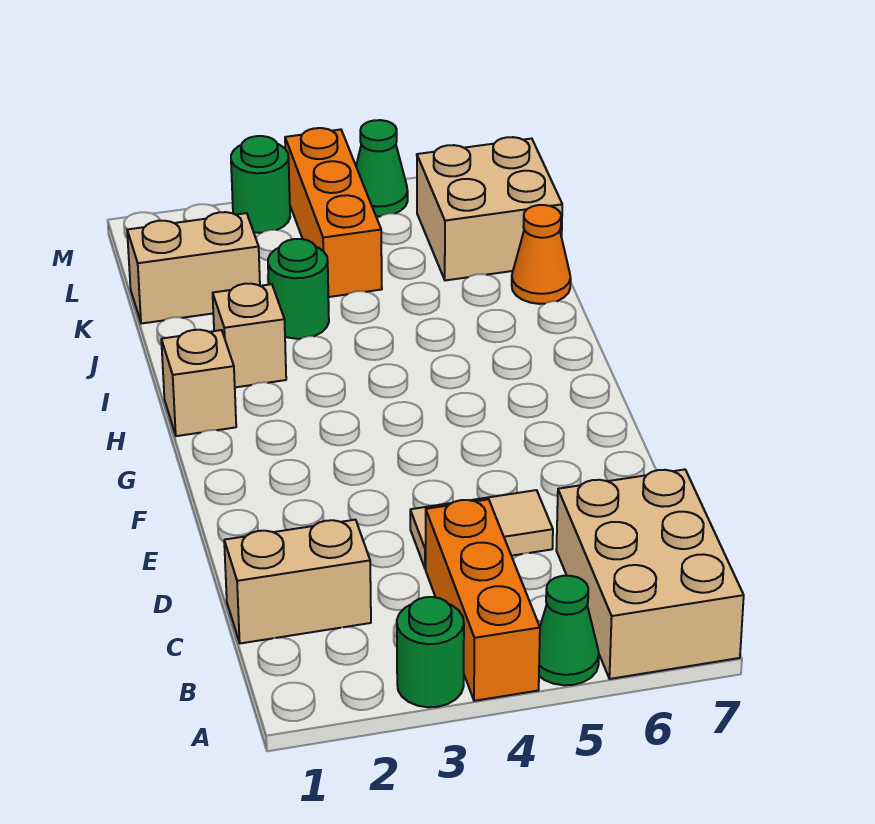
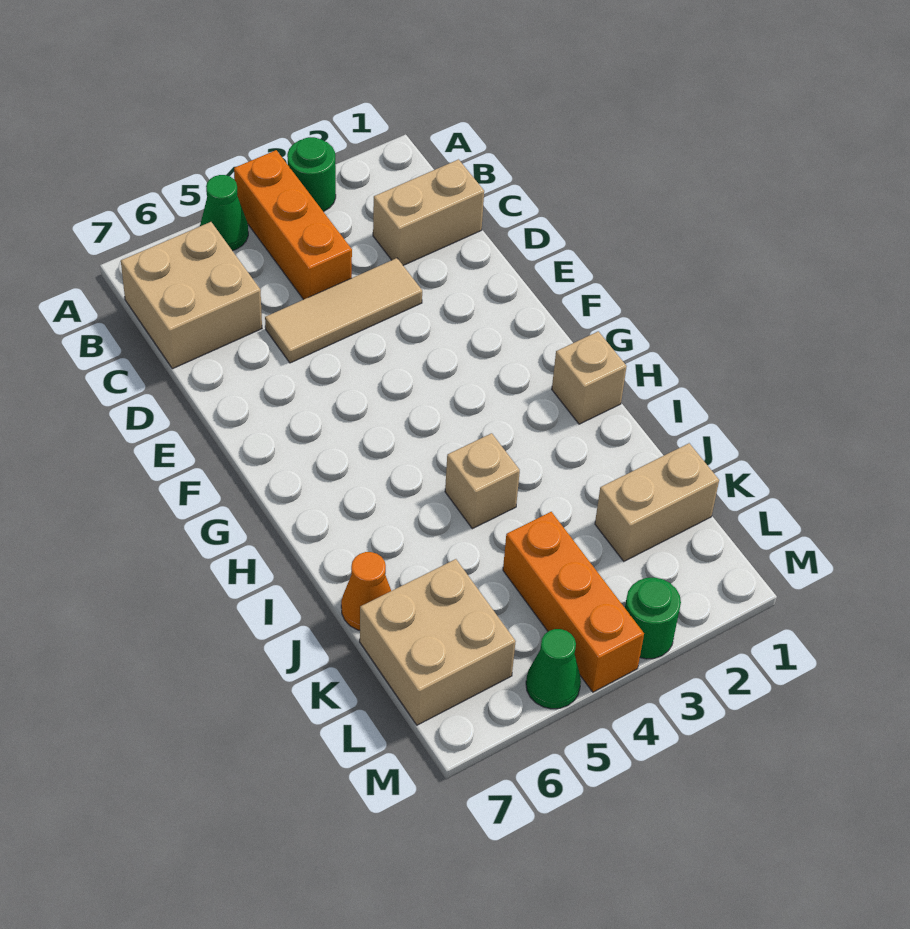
tan brick A6:C7 level 1 -> tan brick B6:C7 level 1
tan tile D4:D5 level 1 -> tan tile D3:D5 level 1
tan brick I2 level 1 -> tan brick I4 level 1
green round brick J3 level 1 -> none

